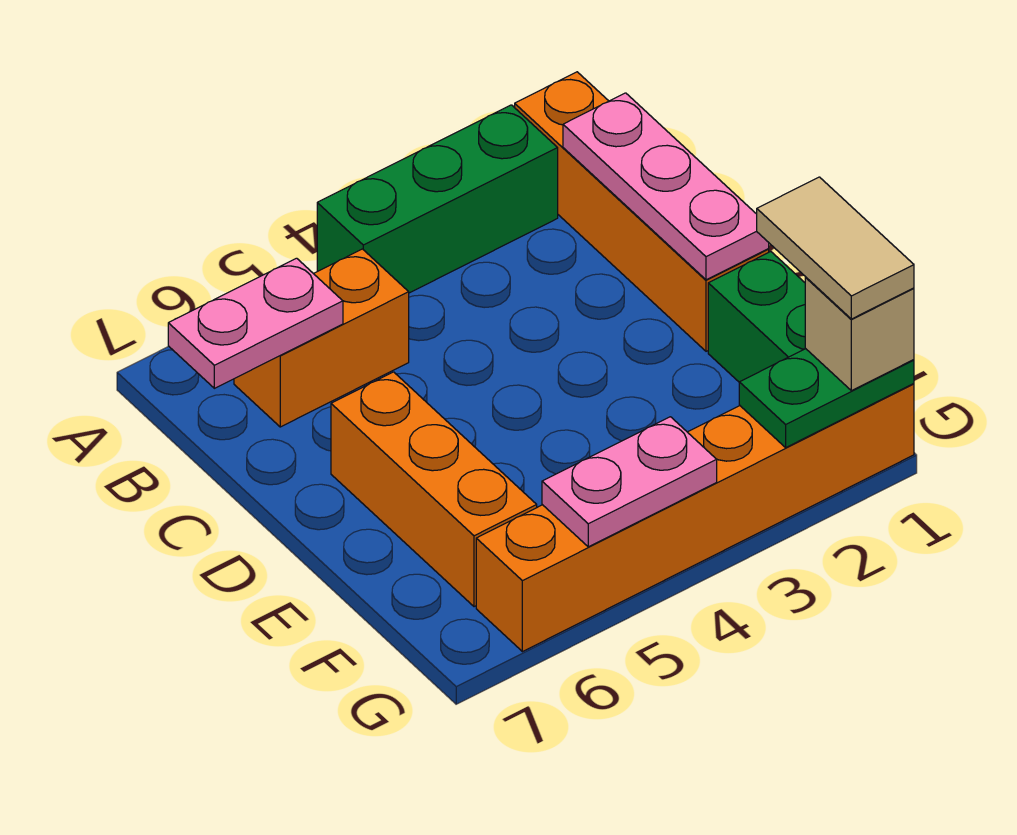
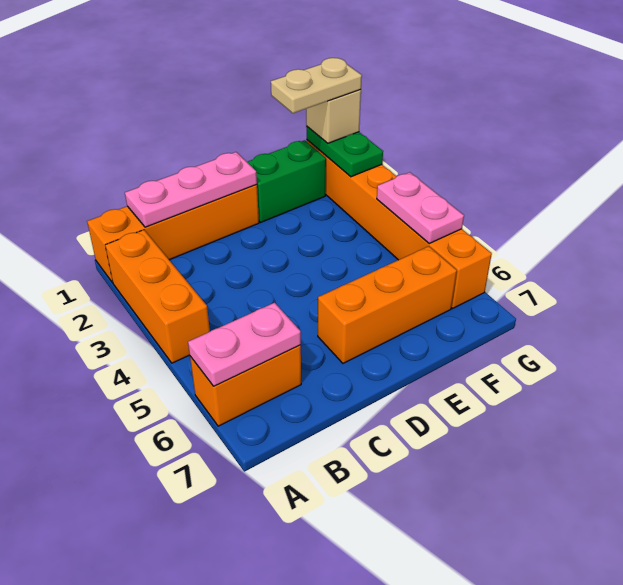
green brick A2:A4 level 1 -> orange brick A2:A4 level 1
orange brick B5:B6 level 1 -> orange brick A6:B6 level 1
pink plate B6:B7 level 2 -> pink plate A6:B6 level 2
tan tile F1:G1 level 4 -> tan plate F1:G1 level 4

